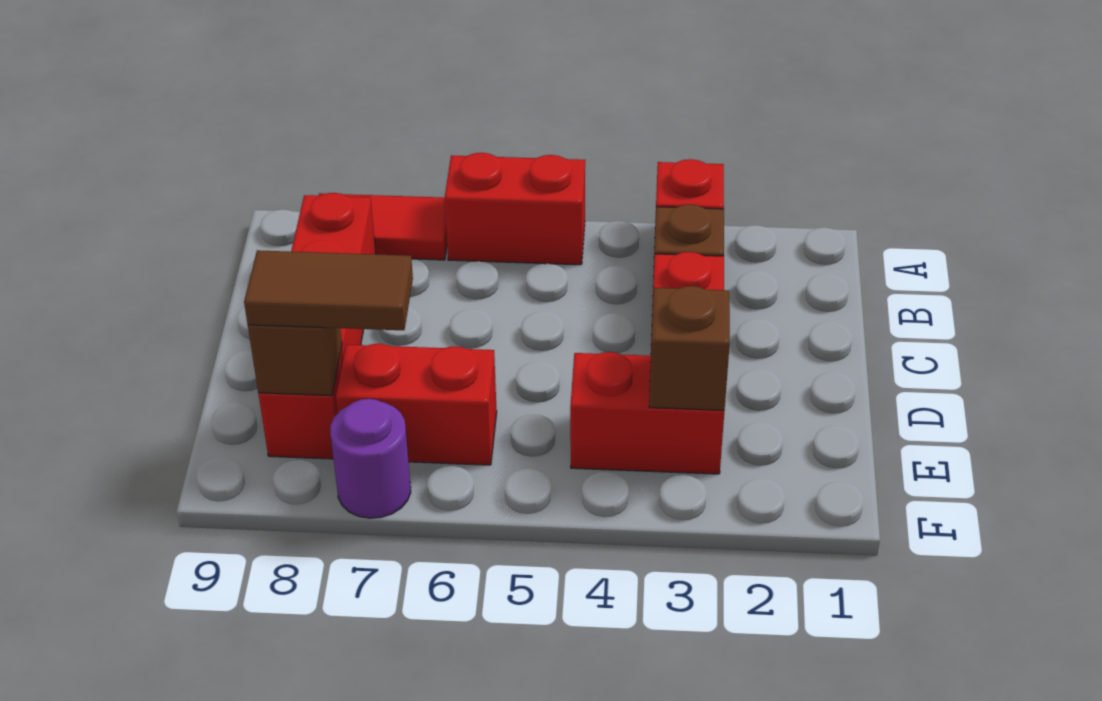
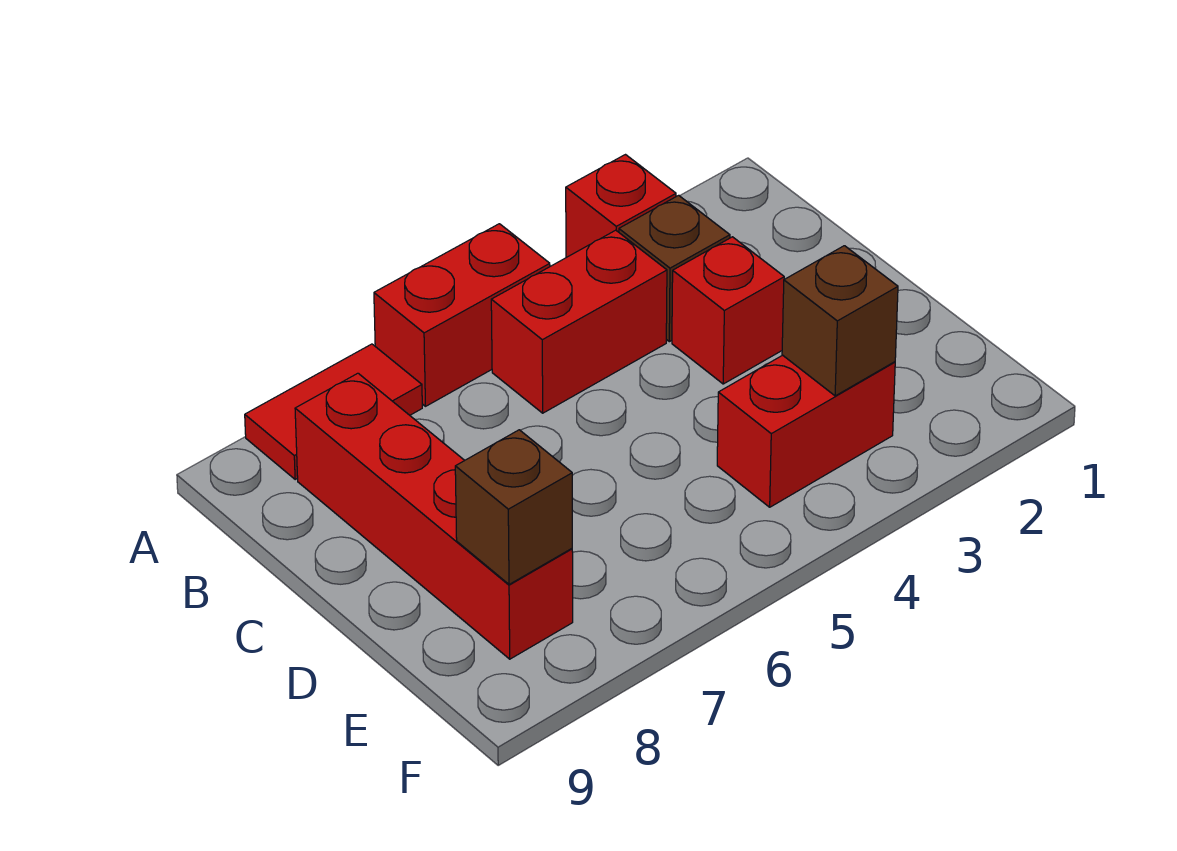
red brick E6:E7 level 1 -> red brick B4:B5 level 1
brown tile E7:E8 level 3 -> none
purple round brick F7 level 1 -> none

